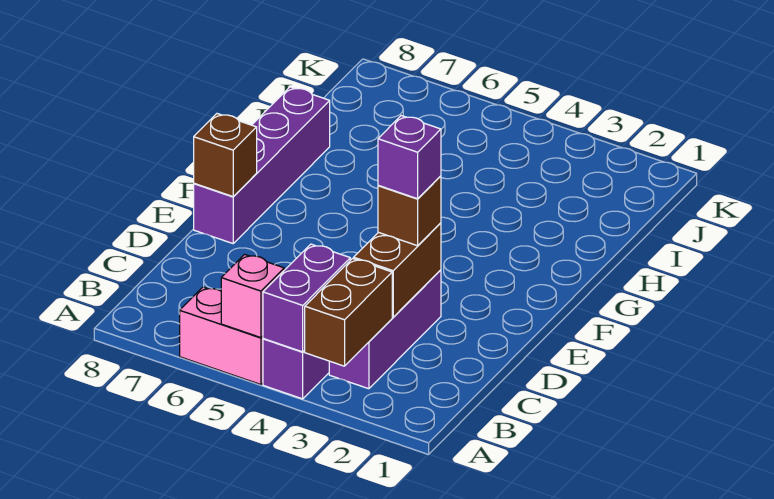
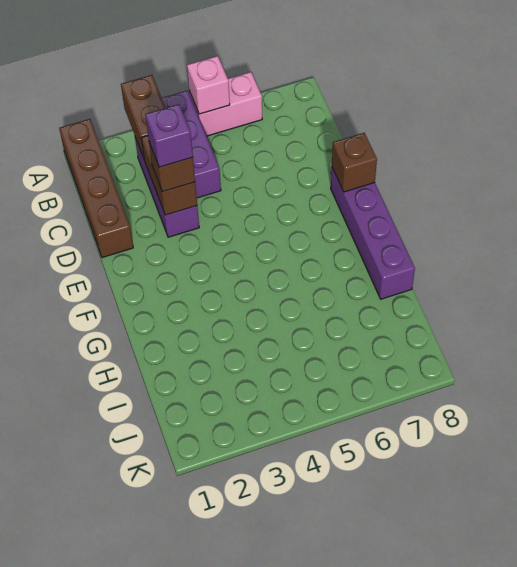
none -> brown brick A1:D1 level 1
purple brick A4:B4 level 2 -> none

